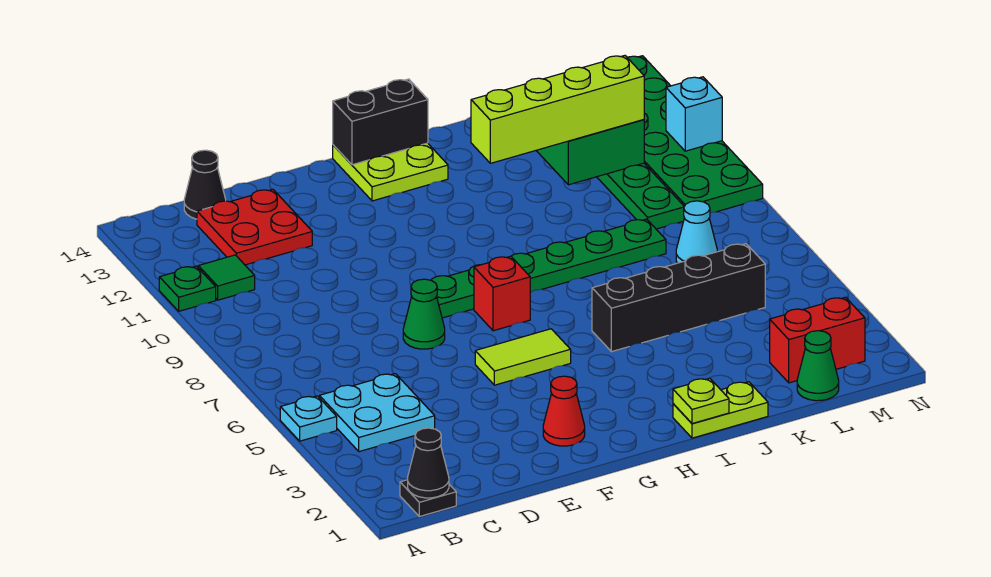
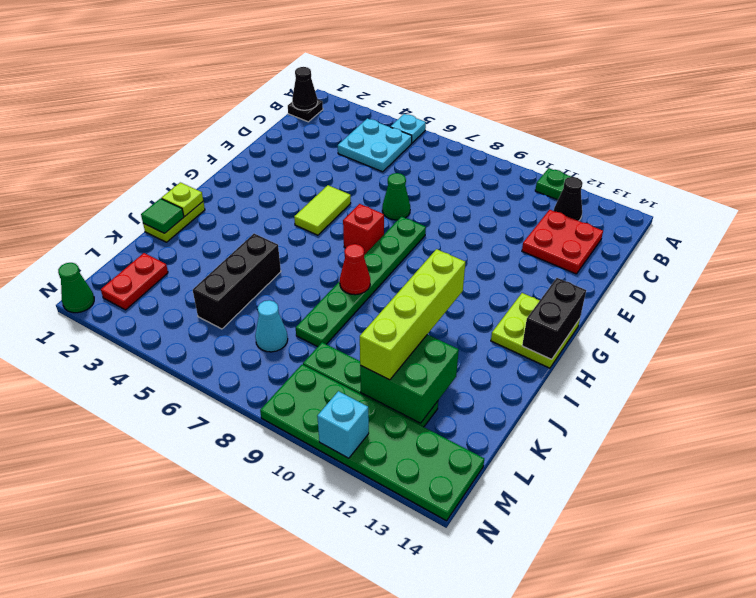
green tile B11 level 1 -> green tile J1 level 2
black cone C14 level 1 -> black cone B12 level 1
red cone F2 level 1 -> red cone I8 level 2
black brick I5:L5 level 1 -> black brick J5:L5 level 1
green cone L1 level 1 -> green cone N1 level 1
red brick L2:M2 level 1 -> red plate L2:M2 level 1

